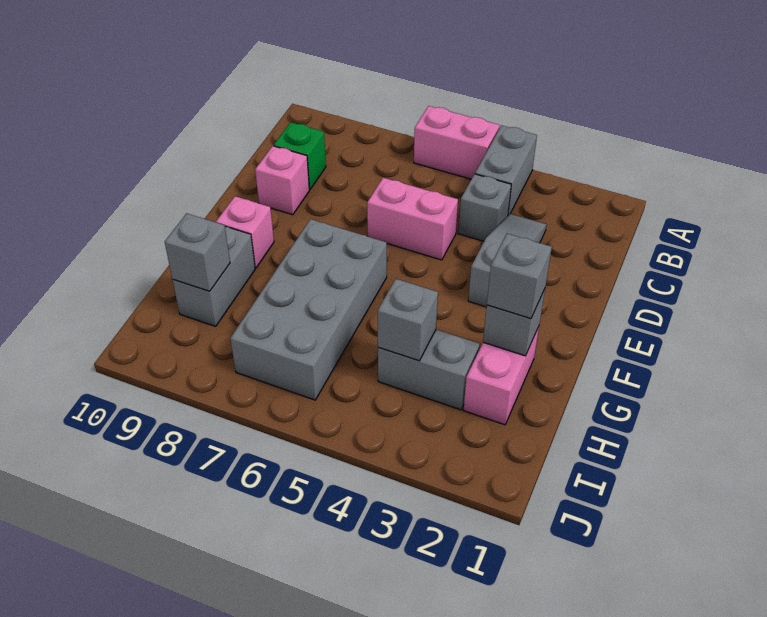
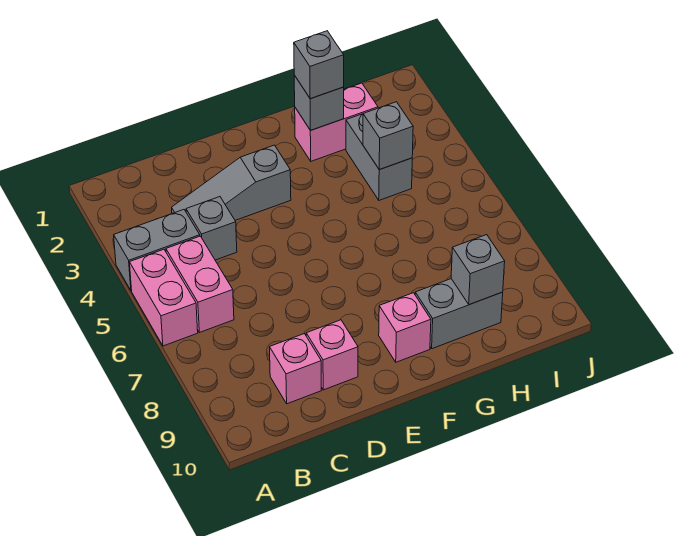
green brick C9 level 1 -> pink brick C9 level 1
pink brick D5:D6 level 1 -> pink brick B5:B6 level 1
grey brick F6:I7 level 1 -> none

